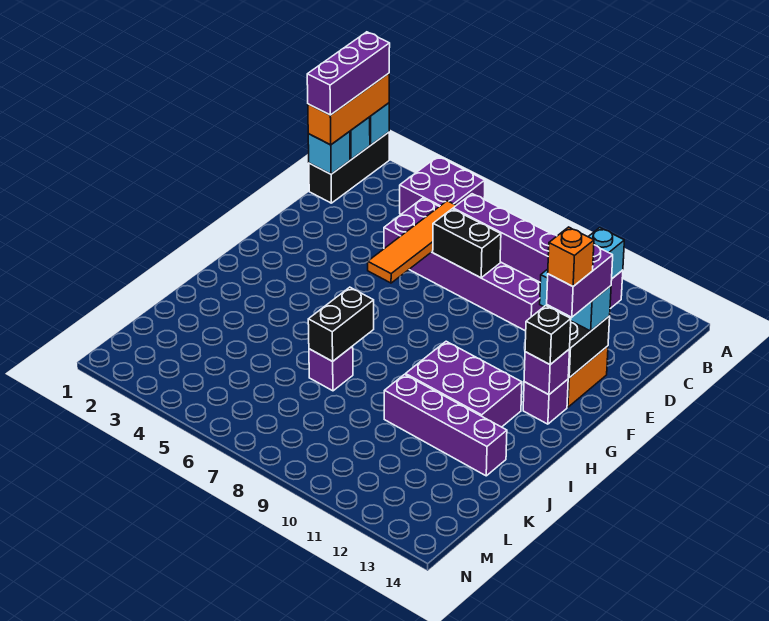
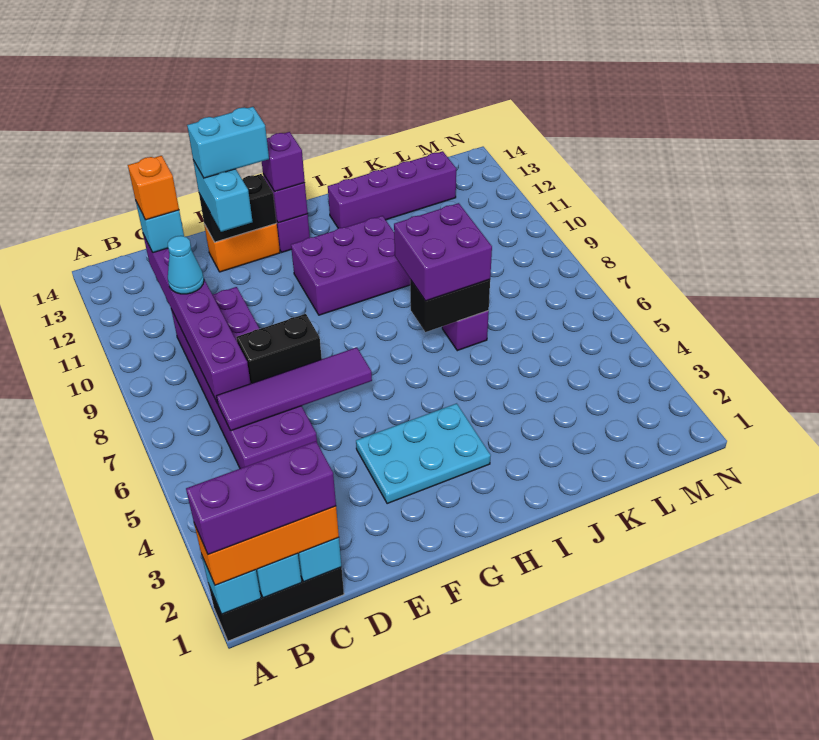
purple brick A4:B5 level 1 -> purple brick I7:J8 level 3
orange tile C6:F6 level 2 -> purple tile C6:F6 level 2
none -> cyan cone C10 level 3
black brick D7:D8 level 2 -> black brick D7:E7 level 2
purple brick E13:F13 level 4 -> cyan brick E13:F13 level 4
none -> cyan plate F3:H4 level 1
orange brick F13 level 5 -> orange brick C12 level 4
black brick G13 level 3 -> purple brick G13 level 3
purple brick H10:I12 level 1 -> purple brick G10:I11 level 1
purple brick J10:J13 level 1 -> purple brick I13:L13 level 1

